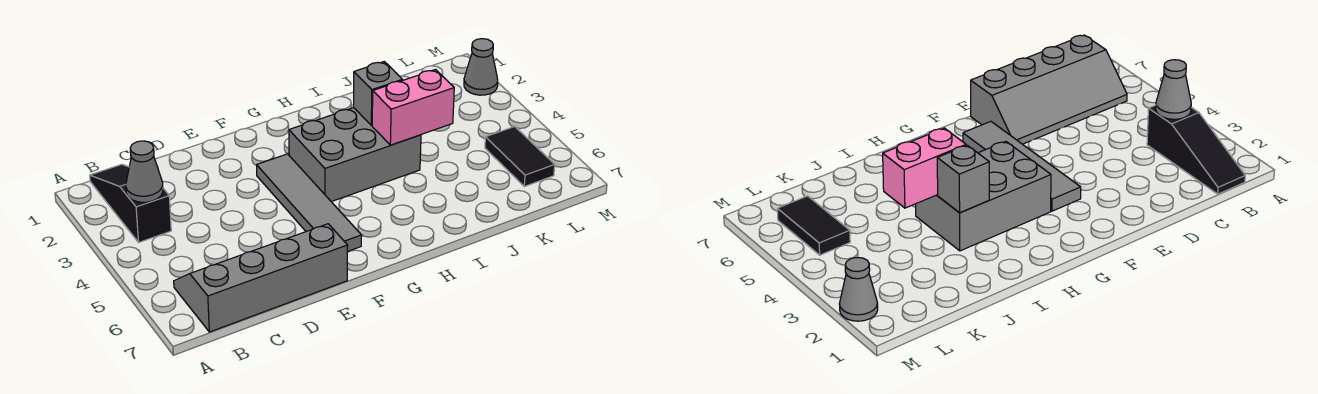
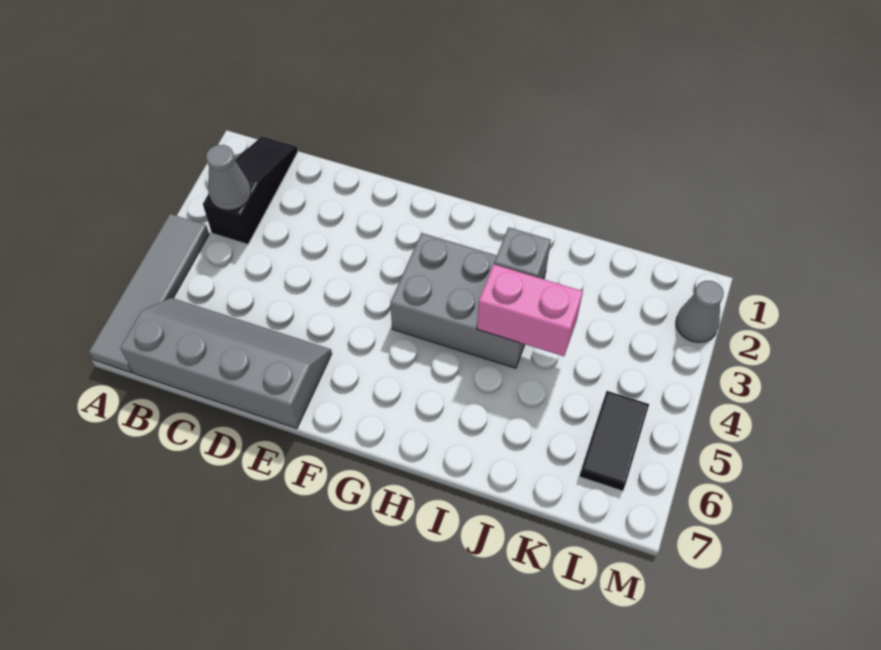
grey tile F3:F6 level 1 -> grey tile A4:A7 level 1

